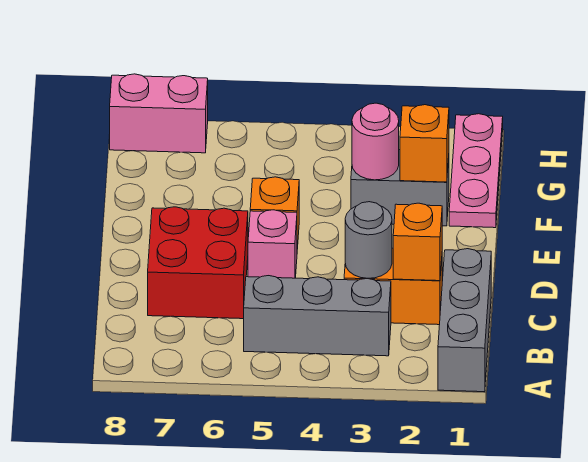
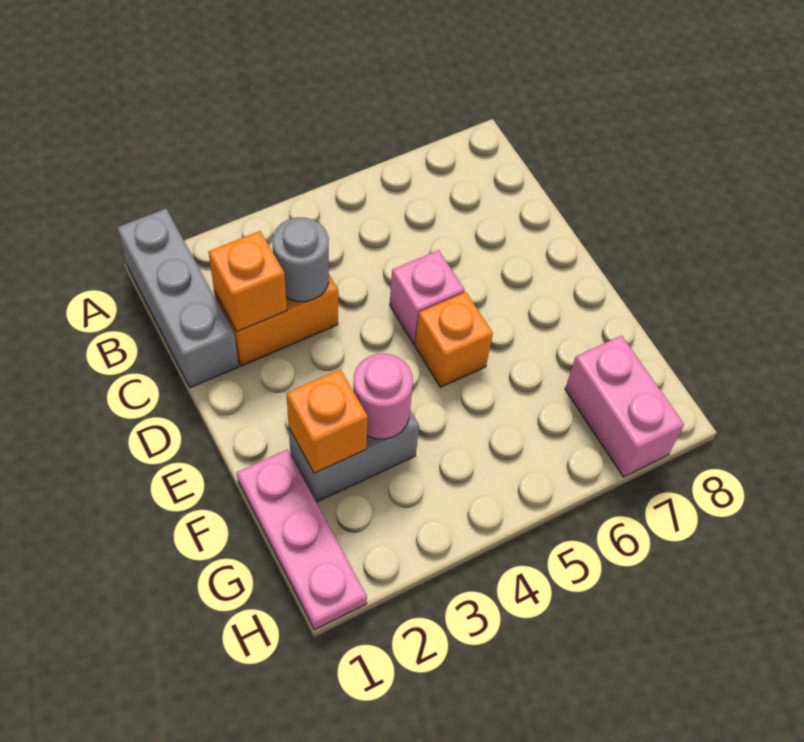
grey brick B3:B5 level 1 -> none
red brick C6:D7 level 1 -> none
pink brick H7:H8 level 1 -> pink brick G7:H7 level 1

